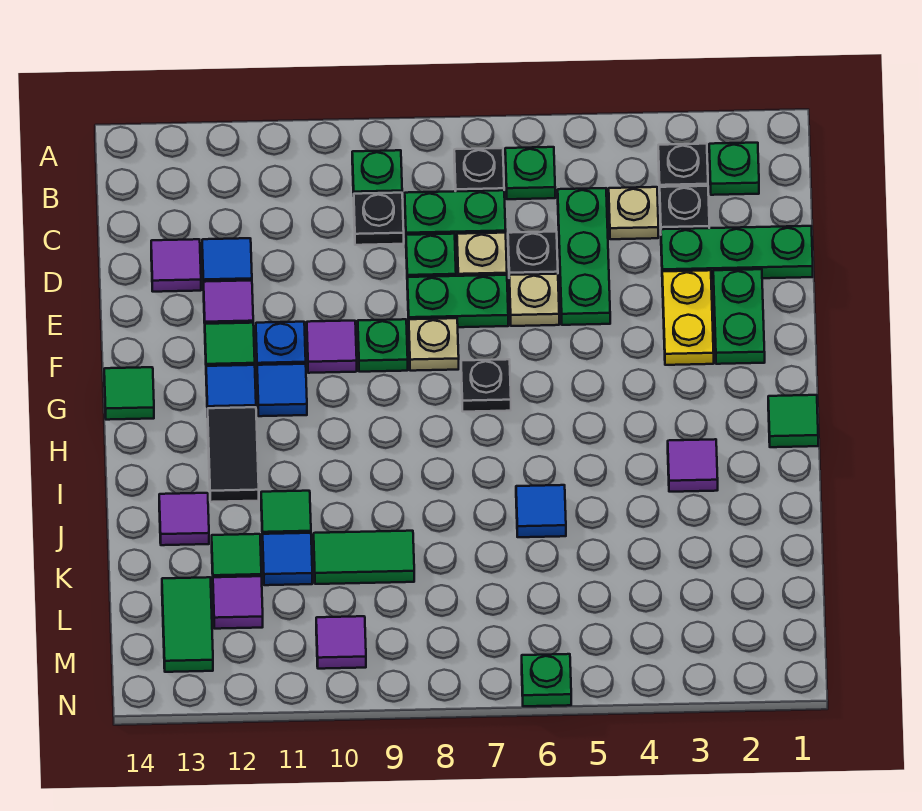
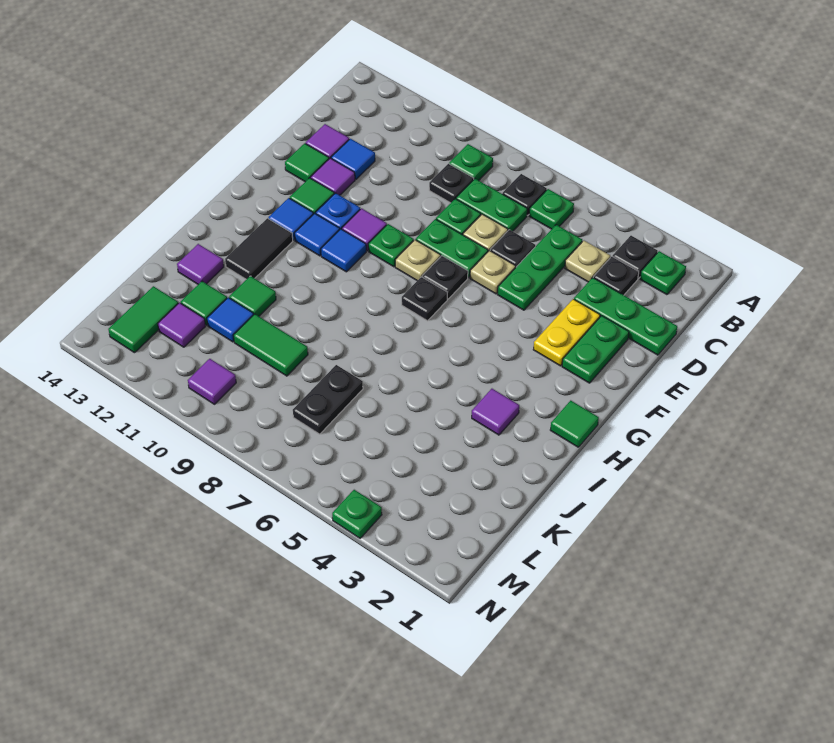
none -> black plate F7 level 1
green tile G14 level 1 -> green tile E13 level 1
blue tile J6 level 1 -> blue tile G10 level 1
none -> black plate K7:L7 level 1
green plate N6 level 1 -> green plate N4 level 1

